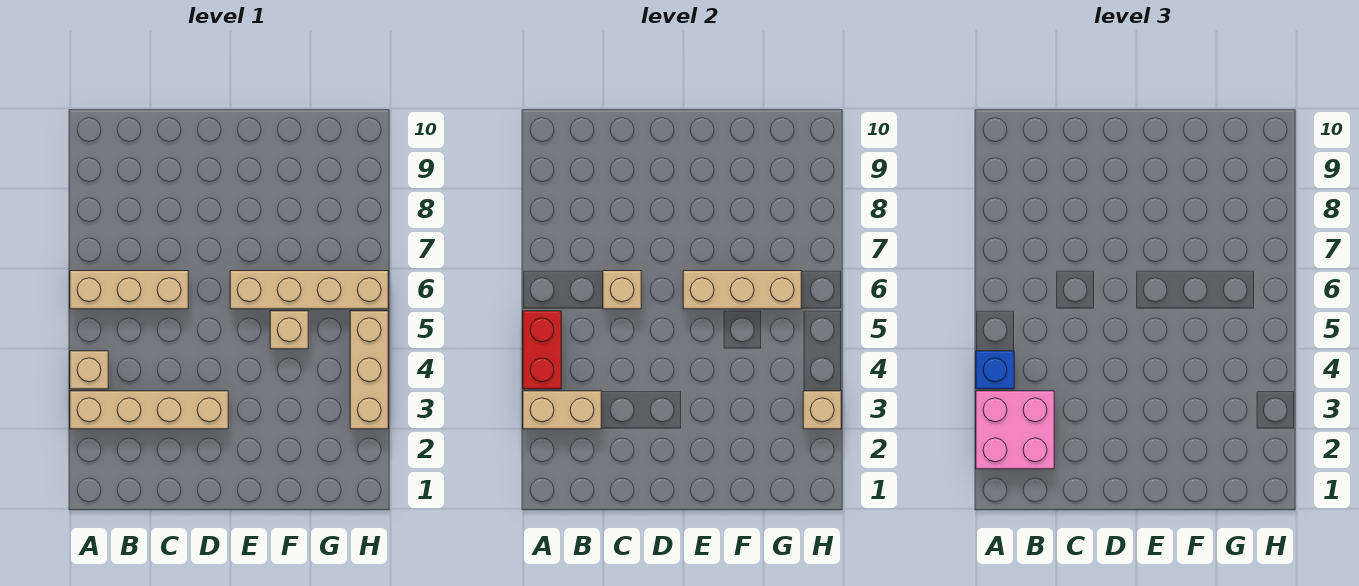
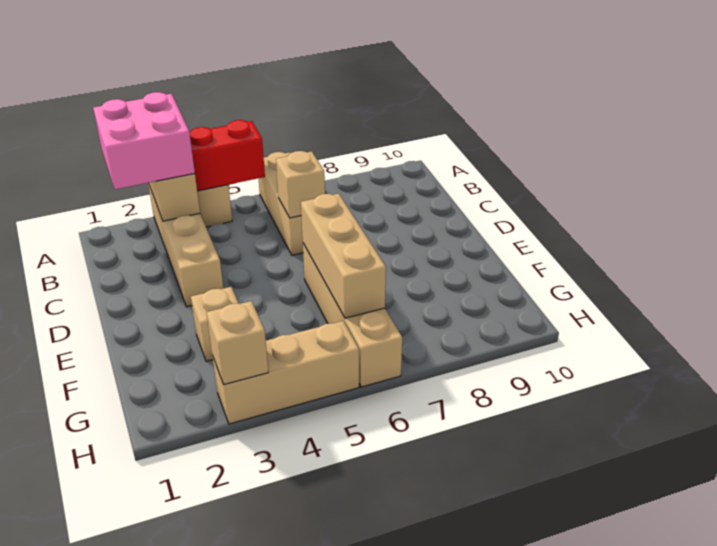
blue brick A4 level 3 -> none
tan brick F5 level 1 -> tan brick F3 level 1

